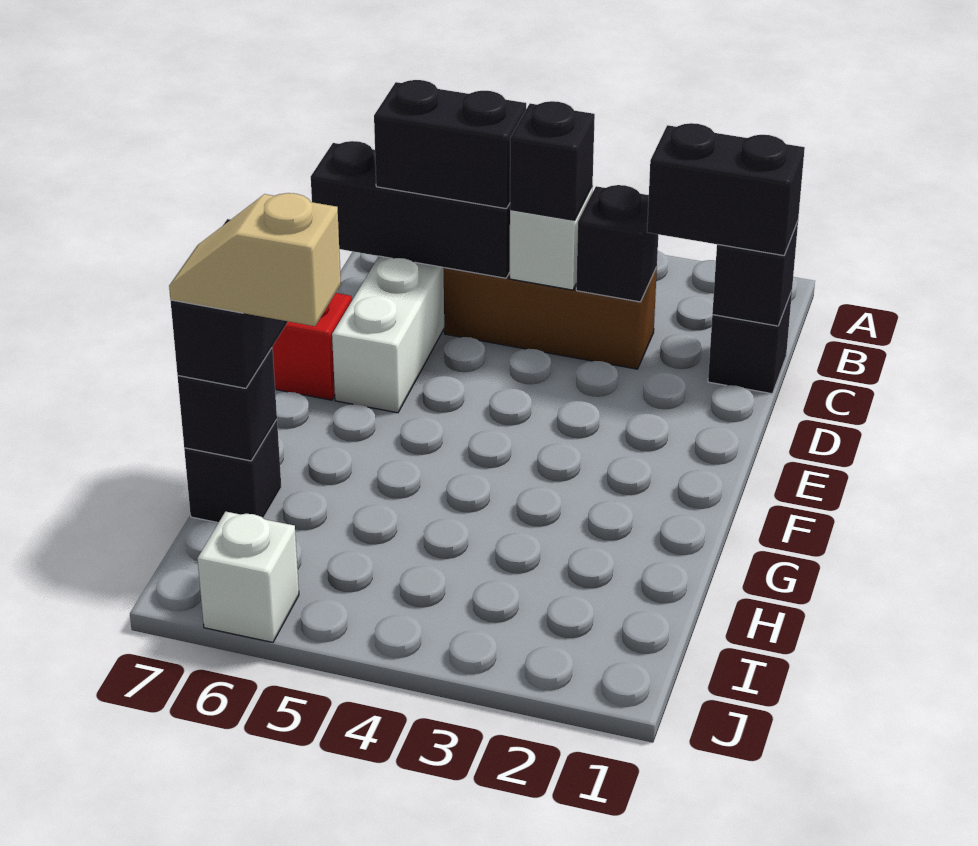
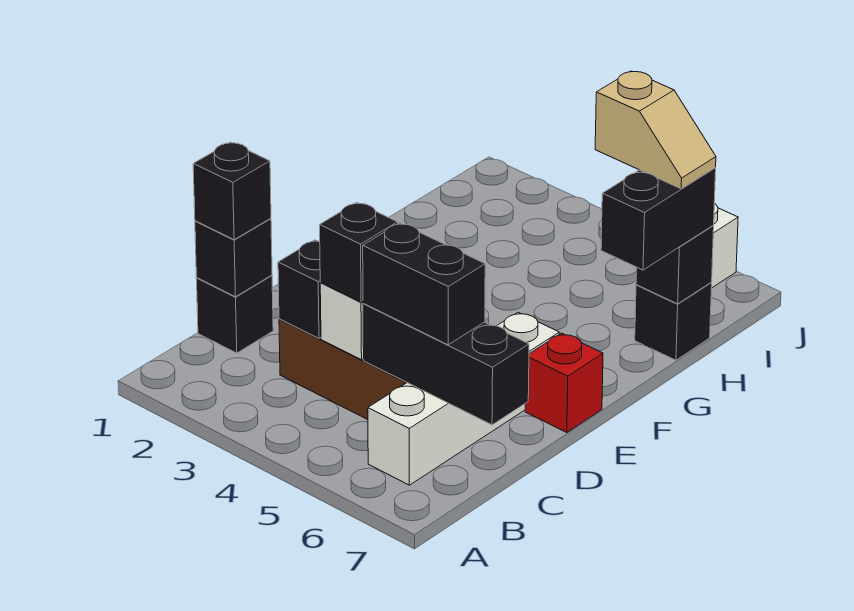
black brick C1:C2 level 3 -> black brick C1 level 3

